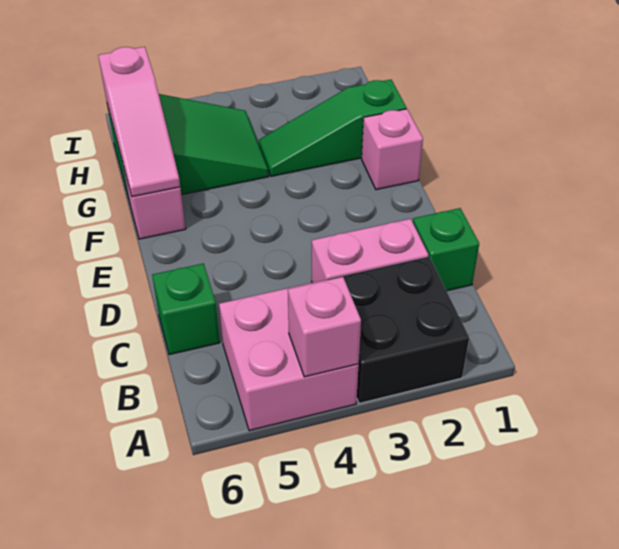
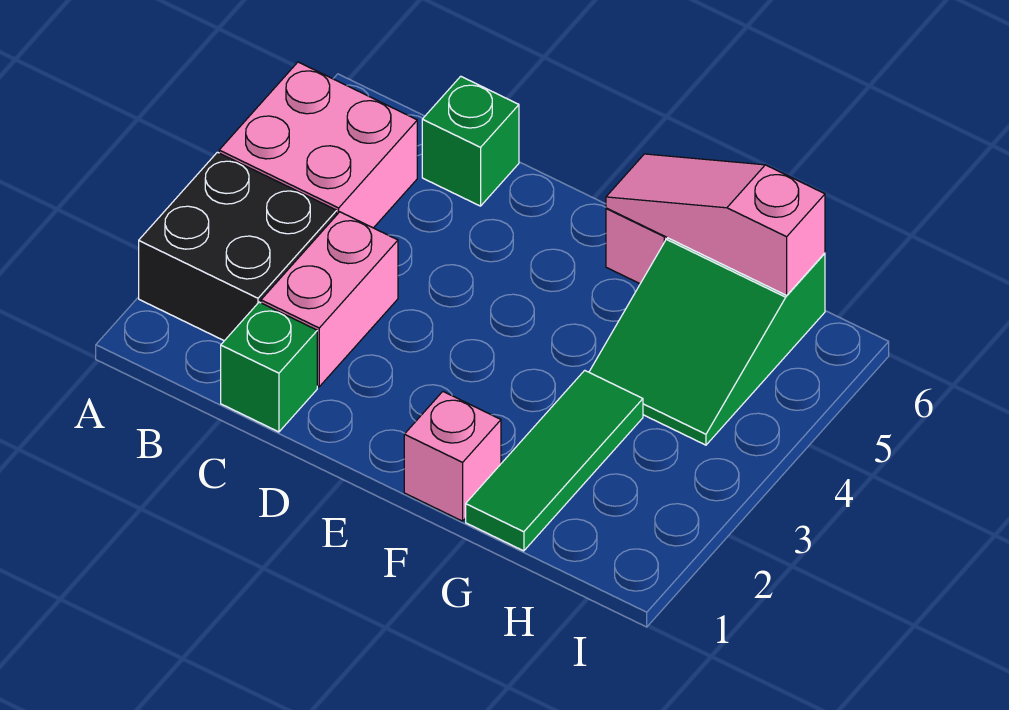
pink brick A4 level 2 -> none
green slope G1:G3 level 1 top 1 -> green tile G1:G3 level 1

